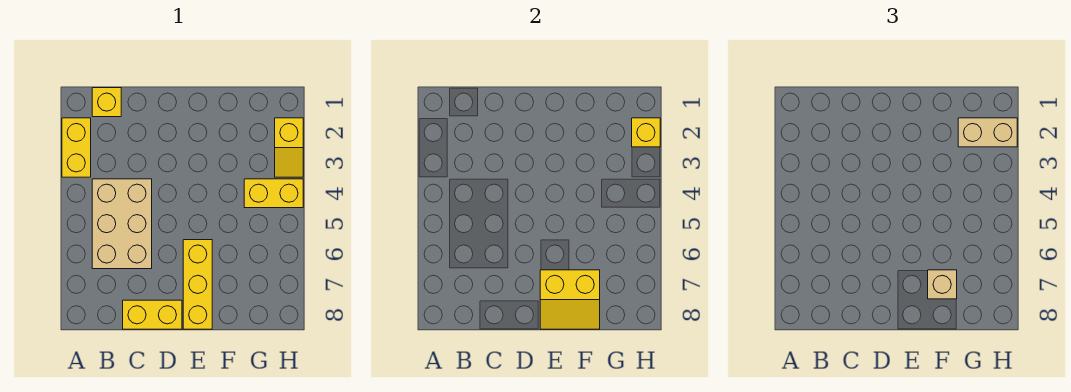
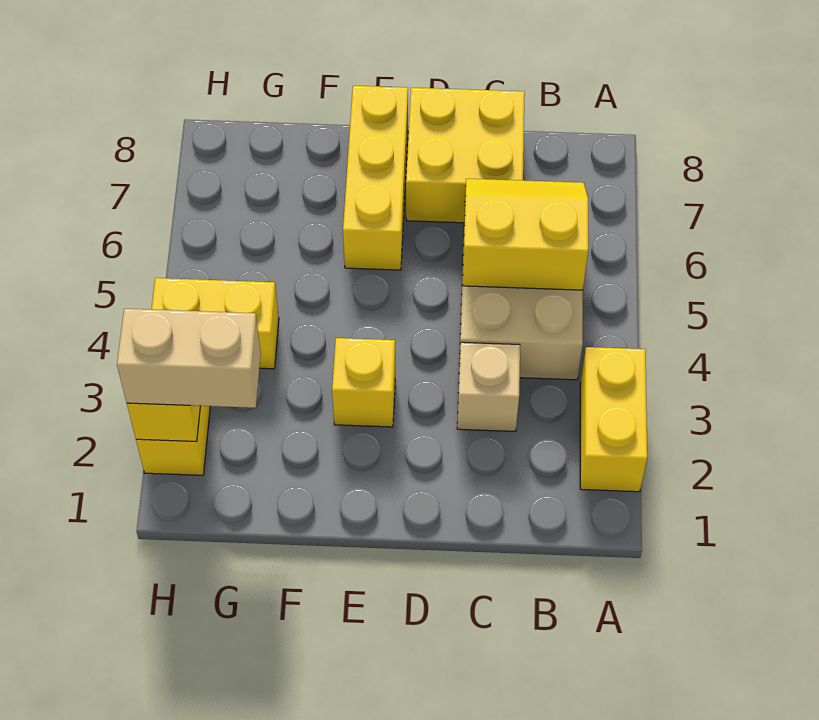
yellow brick B1 level 1 -> yellow brick E3 level 1
yellow brick C8:D8 level 1 -> yellow brick C7:D8 level 1
yellow slope E7:F8 level 2 top 7 -> yellow slope B5:C6 level 2 top 5
tan brick F7 level 3 -> tan brick C3 level 1

